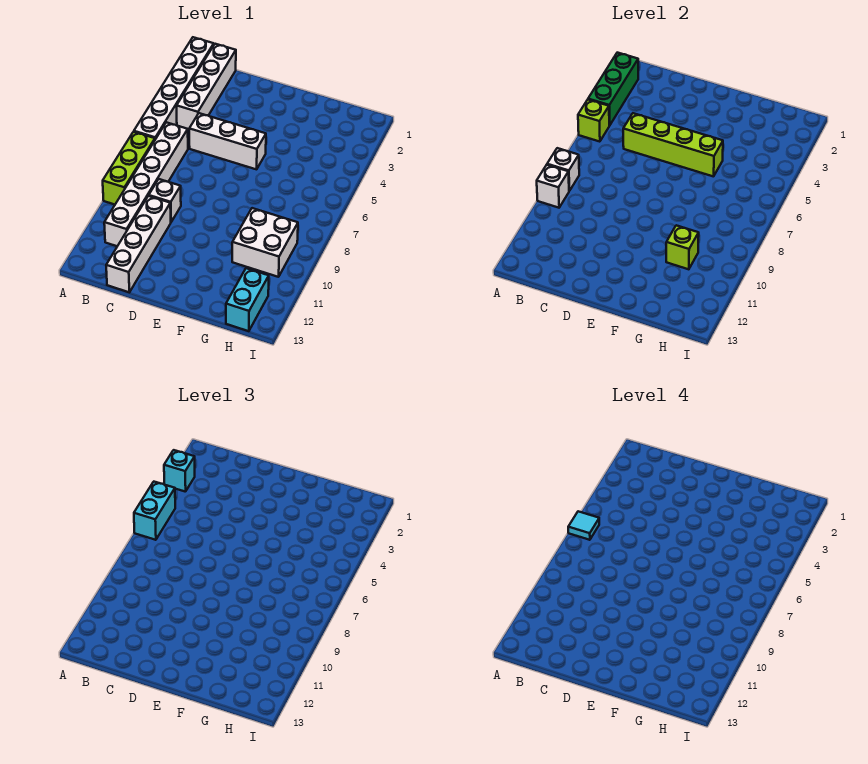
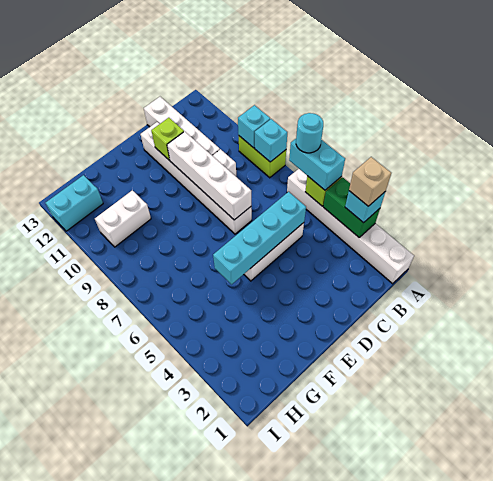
green brick A2:A4 level 2 -> green brick A3:A4 level 2
none -> tan brick A3 level 4
cyan tile A6 level 4 -> cyan round brick A6 level 4
lime brick A7:A9 level 1 -> lime brick A8:A9 level 1
white brick A8 level 2 -> cyan brick A8 level 2
white brick A9 level 2 -> cyan brick A9 level 2
white brick B1:B4 level 1 -> white brick D7:D10 level 2
white brick B6:B11 level 1 -> white brick D7:D12 level 1
lime brick C5:F5 level 2 -> cyan brick C5:F5 level 2
white brick G9:H10 level 1 -> white brick G10:H10 level 1
lime brick G10 level 2 -> lime brick D11 level 2
cyan brick H12:H13 level 1 -> cyan brick H12:I12 level 1

